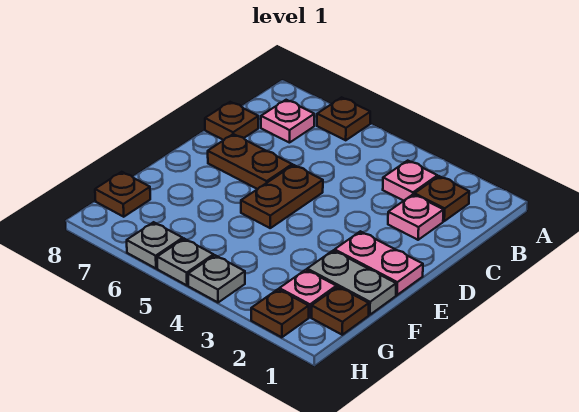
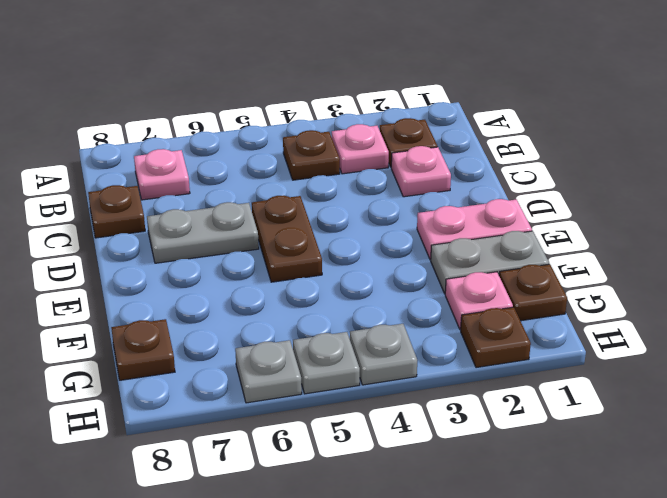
brown plate A6 level 1 -> brown plate B4 level 1
brown plate D6:D7 level 1 -> grey plate D6:D7 level 1

